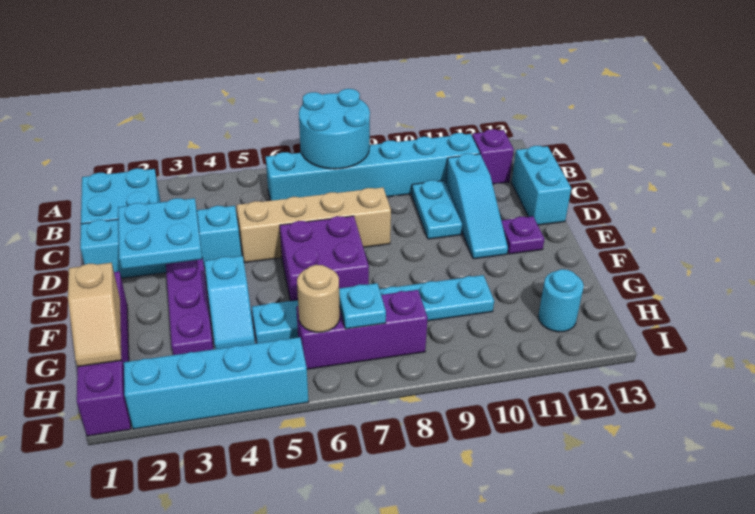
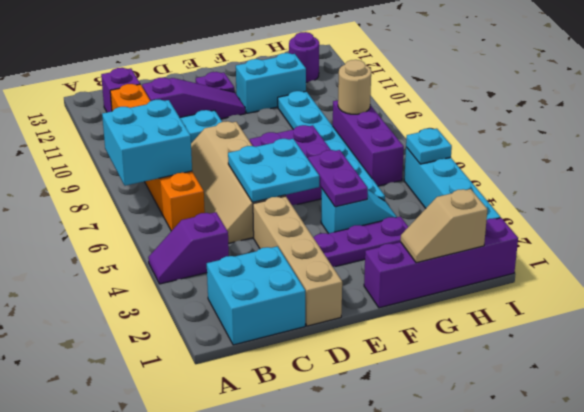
none -> purple slope A4:B4 level 1 top B
cyan round brick A7:B8 level 2 -> cyan brick A7:B8 level 2
cyan brick B6:B11 level 1 -> orange brick B6:B11 level 1
cyan slope C11:E11 level 1 top C -> purple slope C11:E11 level 1 top C
cyan brick C13:D13 level 1 -> cyan brick F11:G11 level 1
cyan brick D1:D4 level 1 -> tan brick D1:D4 level 1
cyan plate D2:E3 level 2 -> cyan plate D5:E6 level 2
none -> purple plate F4:F5 level 2
tan slope G1:H1 level 2 top G -> tan slope G1:H1 level 2 top H
tan round brick H6 level 2 -> tan round brick H8 level 2
cyan plate H7 level 2 -> cyan plate I5 level 2
cyan round brick H12 level 1 -> purple round brick H12 level 1

